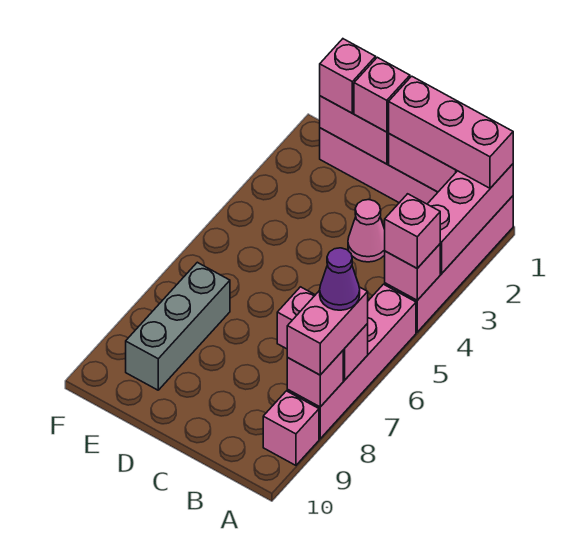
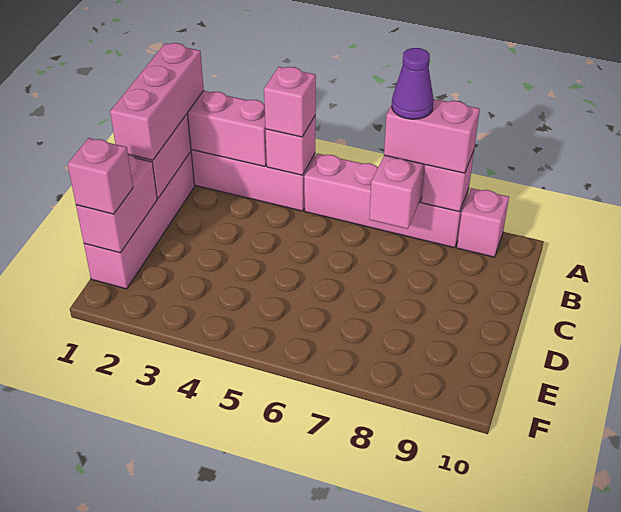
pink cone C3 level 1 -> none
pink brick D1 level 3 -> none
grey brick E7:E9 level 1 -> none

